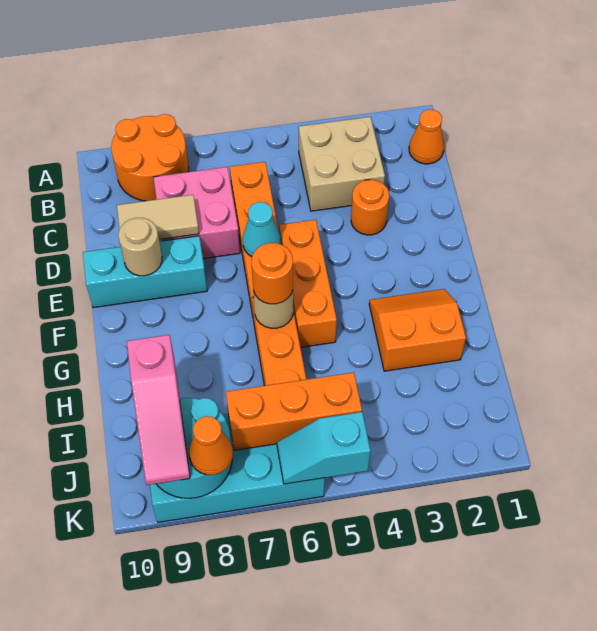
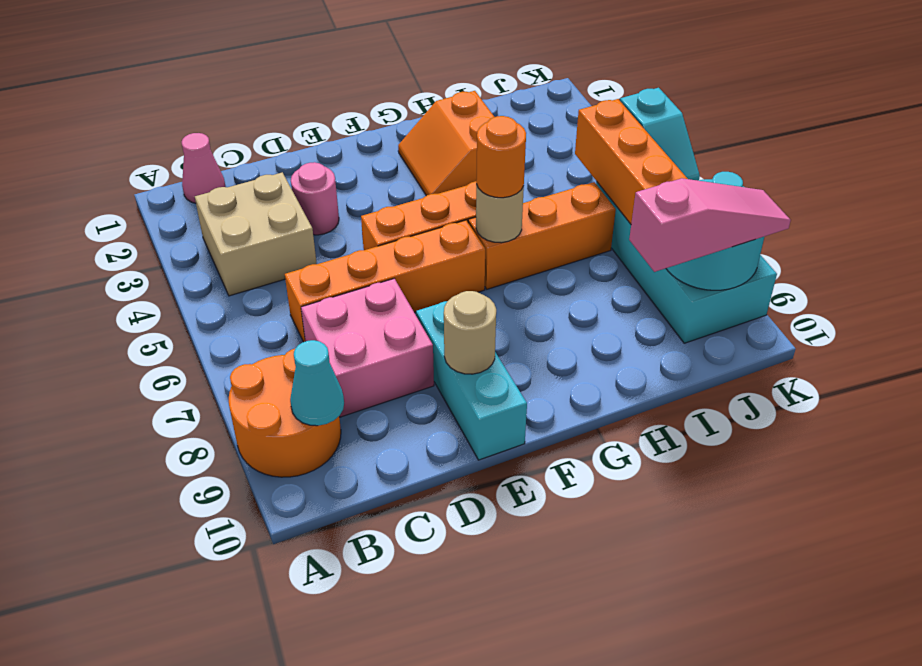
orange cone B1 level 1 -> pink cone B1 level 1
orange round brick D3 level 1 -> pink round brick D3 level 1
tan tile D8:D9 level 2 -> none
cyan cone E6 level 2 -> cyan cone B9 level 2
orange cone K8 level 3 -> none

